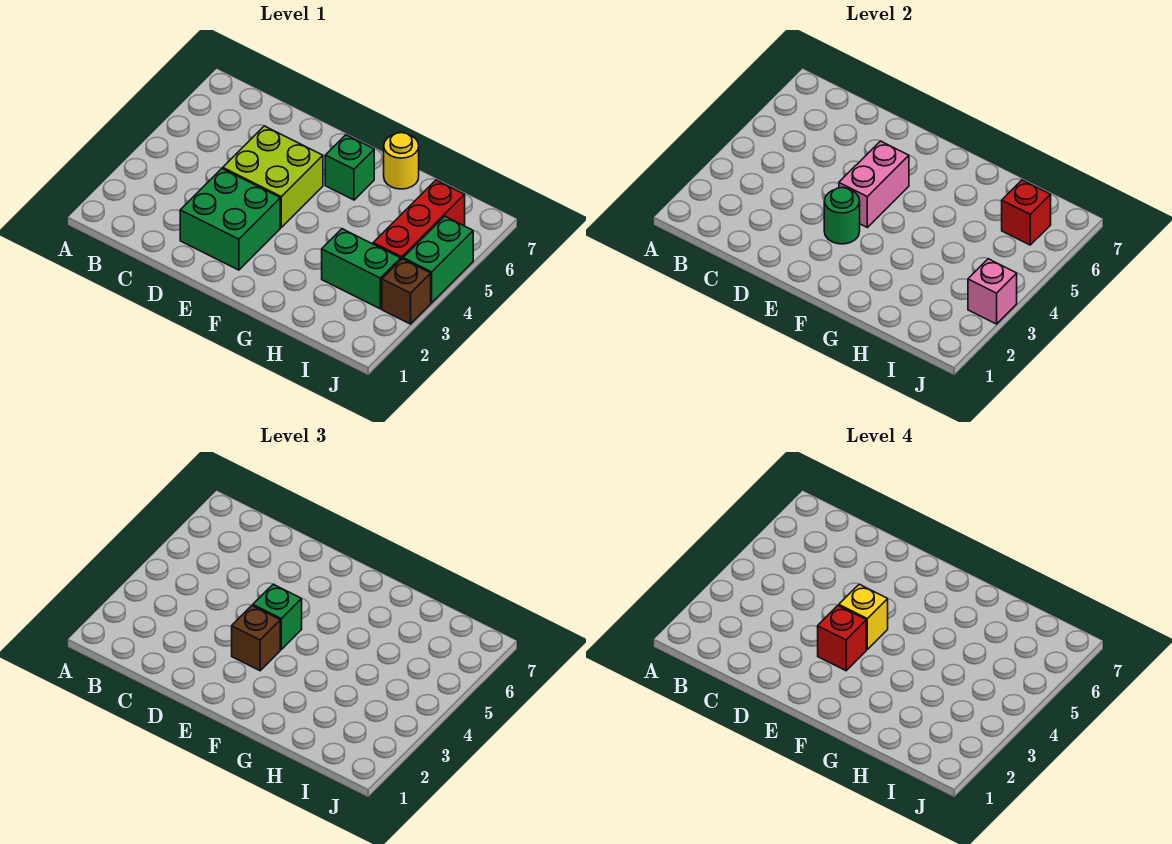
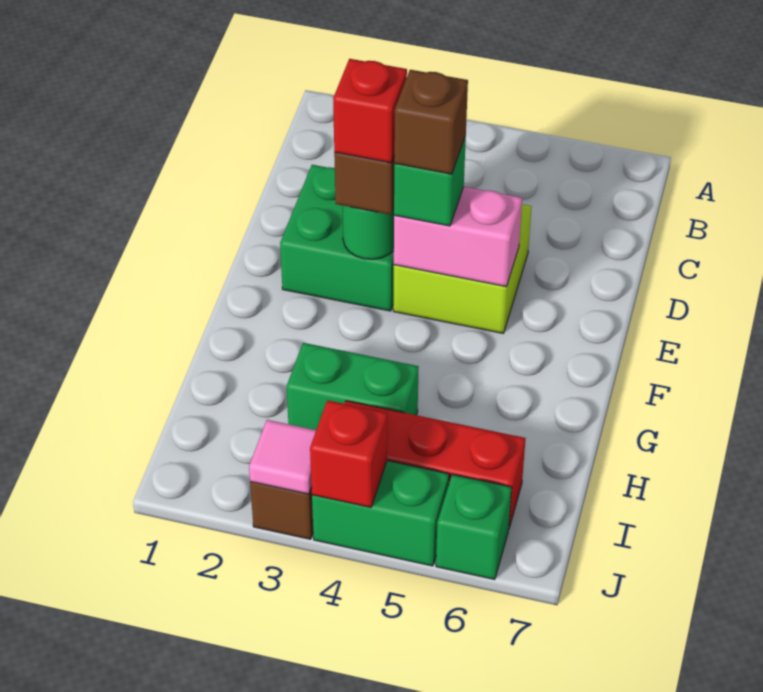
yellow brick E4 level 4 -> brown brick E4 level 4
green brick F6 level 1 -> green brick J6 level 1
yellow round brick G7 level 1 -> none
green brick H3:I3 level 1 -> green brick H3:H4 level 1
red brick I6 level 2 -> red brick J4 level 2
pink brick J3 level 2 -> pink tile J3 level 2

